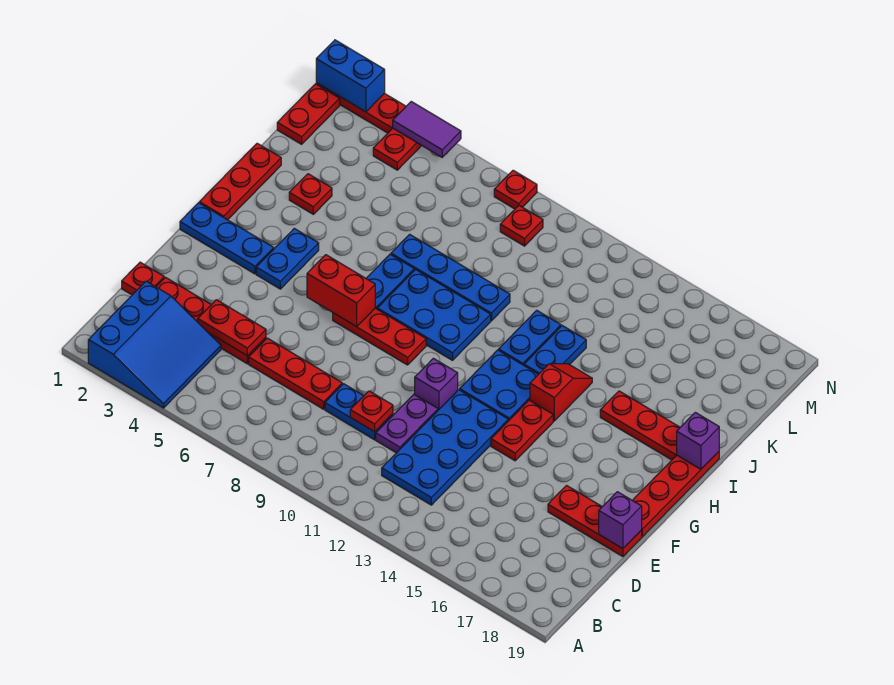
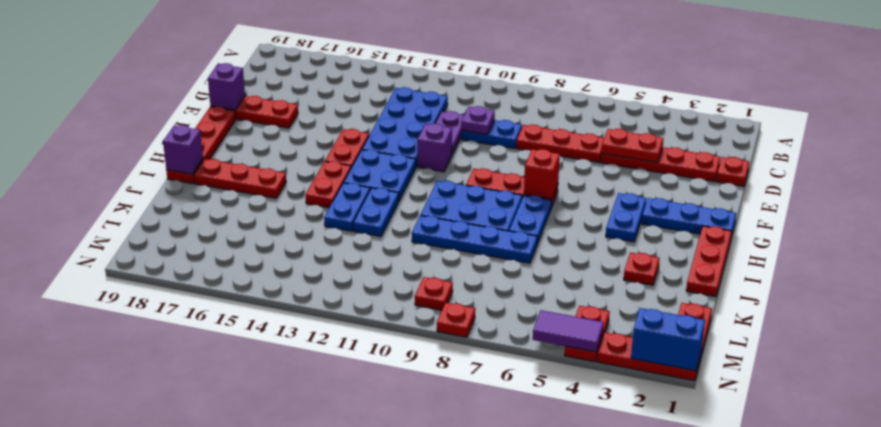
blue slope A2:C4 level 1 top 2 -> none
red plate D10 level 2 -> purple plate D10 level 2
red brick G6:G7 level 2 -> red brick G7 level 2
red slope H14:I14 level 1 top H -> red plate H14:I14 level 1

